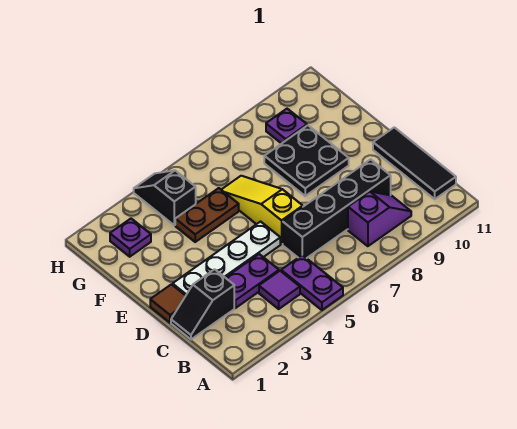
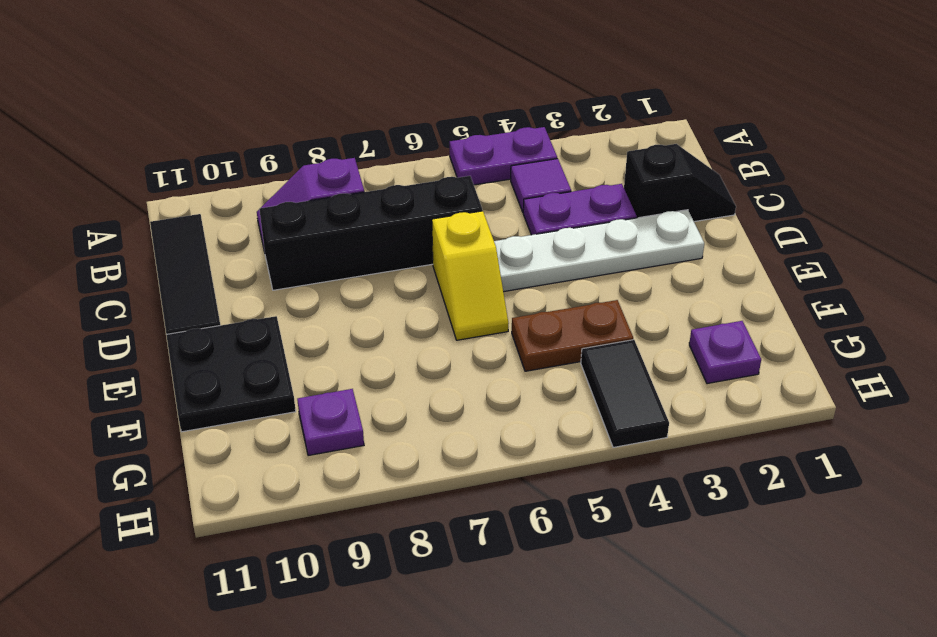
purple plate A5:B5 level 1 -> purple plate A4:A5 level 1
brown tile D1 level 1 -> none
yellow slope D6:F6 level 1 top D -> yellow slope D6:E6 level 1 top D
black plate E8:F9 level 1 -> black plate E10:F11 level 1
black slope G4:H4 level 1 top G -> black tile G4:H4 level 1

